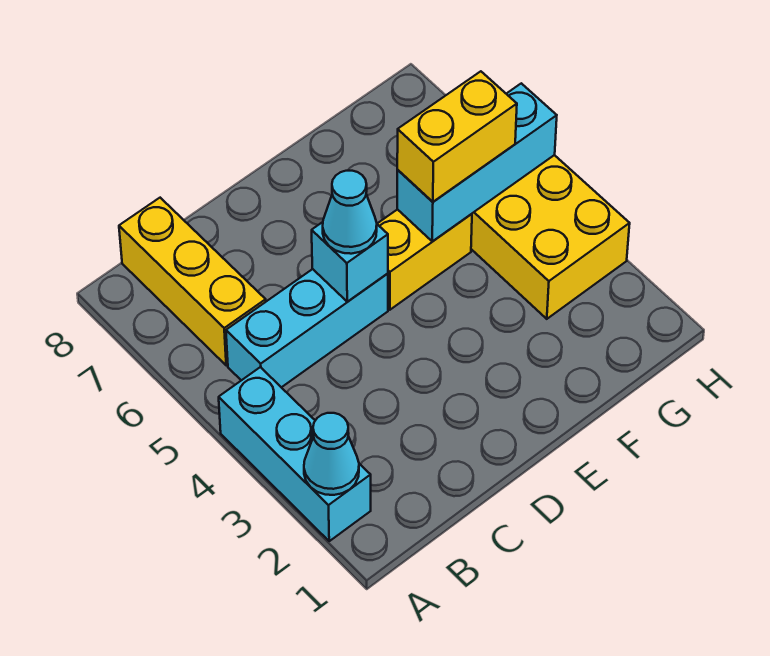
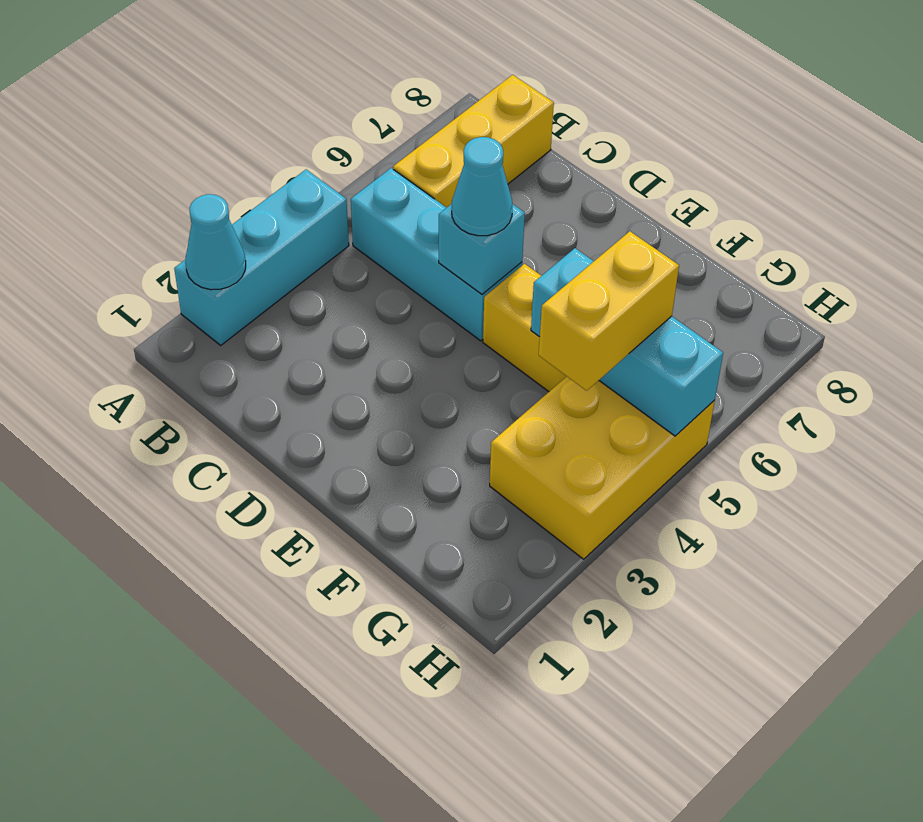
yellow brick F5:G5 level 3 -> yellow brick G4:G5 level 3

